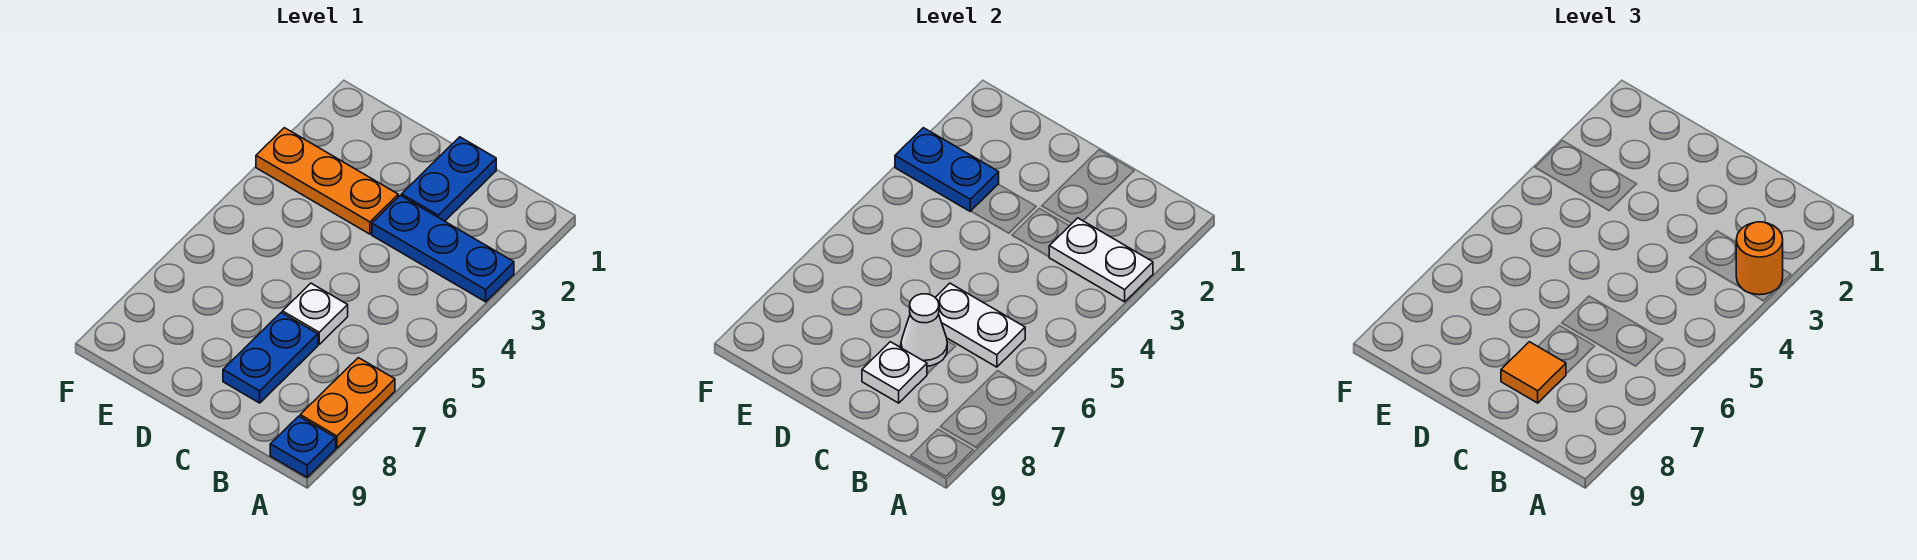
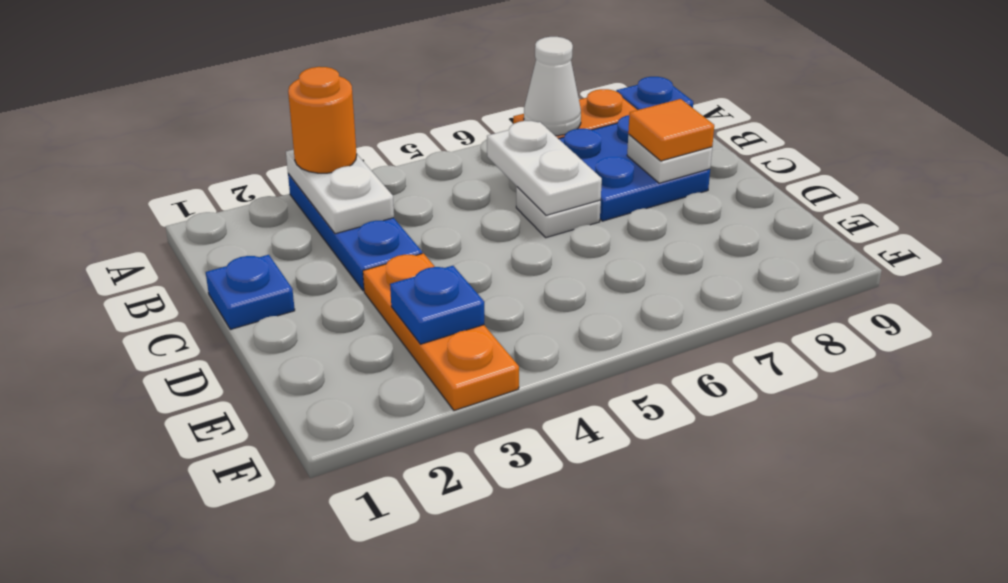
blue plate C1:C2 level 1 -> blue plate C1 level 1
blue plate C7:C8 level 1 -> blue plate B7:C8 level 1
white cone C7 level 2 -> white cone A7 level 2
blue plate E3:F3 level 2 -> blue plate E3 level 2

